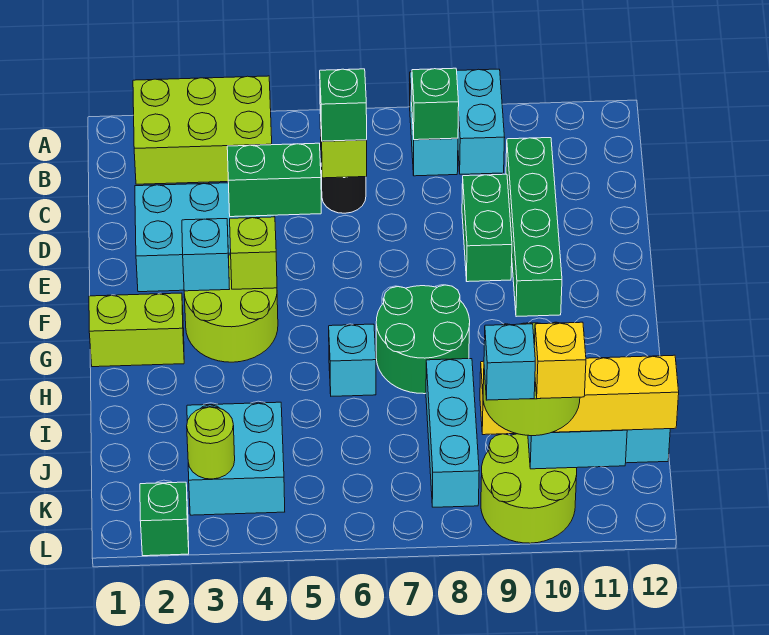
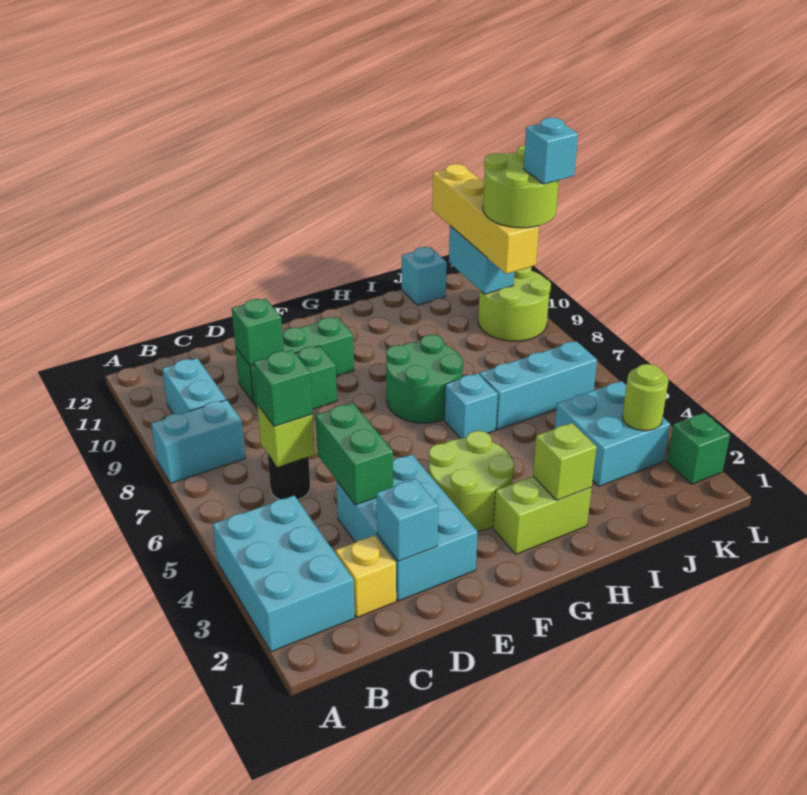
lime brick A2:B4 level 1 -> cyan brick A2:B4 level 1
cyan brick A9:B9 level 1 -> cyan brick B9:B10 level 1
green brick B8 level 2 -> green brick D10 level 2
green brick C10:F10 level 1 -> green brick D10:F10 level 1
cyan brick F3 level 2 -> cyan brick D2 level 2
lime brick F4 level 2 -> lime brick H2 level 2
lime brick G1:G2 level 1 -> lime brick G2:H2 level 1
cyan brick I8:K8 level 1 -> cyan brick I6:K6 level 1
yellow brick L10 level 5 -> yellow brick C2 level 1

